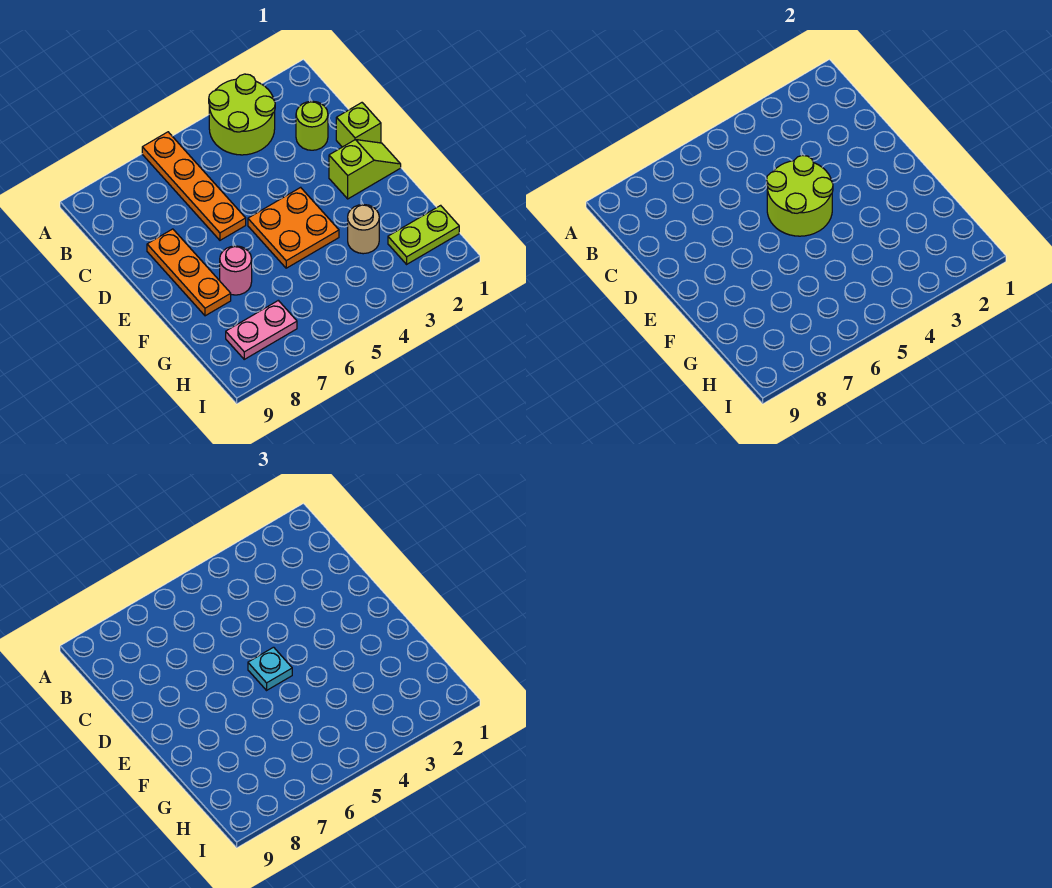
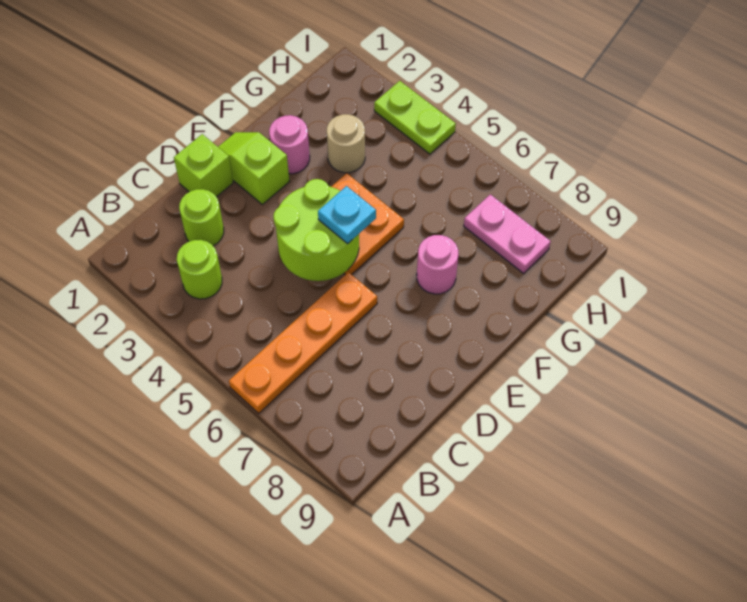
lime round brick A3:B4 level 1 -> lime round brick B3 level 1
orange plate D8:F8 level 1 -> none
none -> pink round brick F2 level 1
lime plate H1:H2 level 1 -> lime plate I3:I4 level 1

